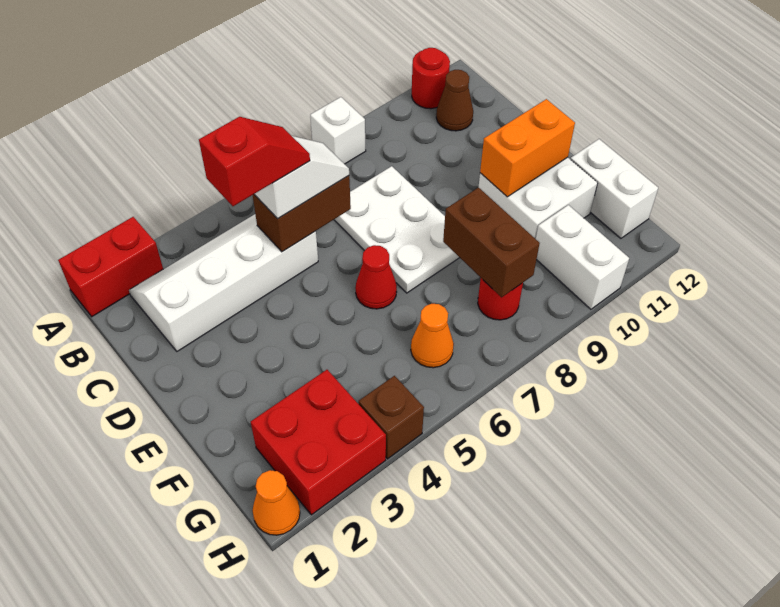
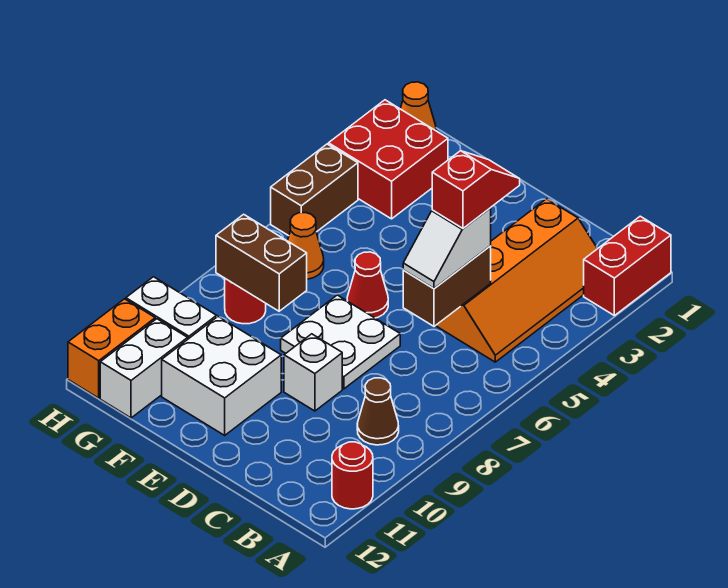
white brick A8 level 1 -> white brick D9 level 1
white slope B2:C5 level 1 top C -> orange slope B2:C5 level 1 top C
brown cone B11 level 1 -> brown cone B9 level 1
red slope C4:C5 level 4 top 4 -> red slope C4:C5 level 4 top 5
white plate C7:E8 level 1 -> white plate D7:E8 level 1
orange brick E10:E11 level 2 -> orange brick H11:H12 level 1
white brick F12:G12 level 1 -> white brick G11:G12 level 1
brown brick H4 level 1 -> brown brick H4:H5 level 1

